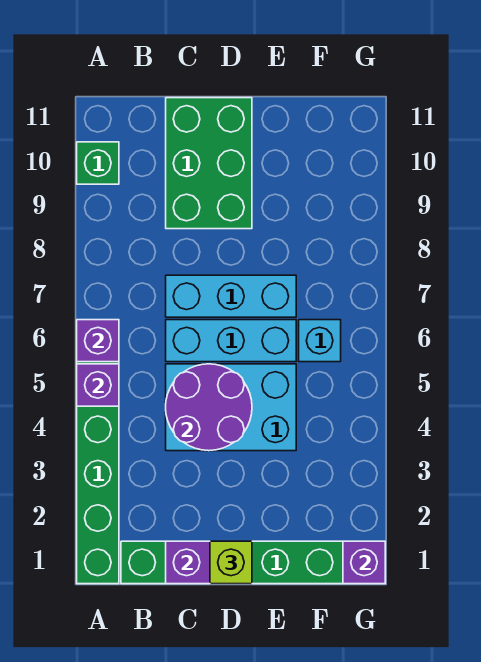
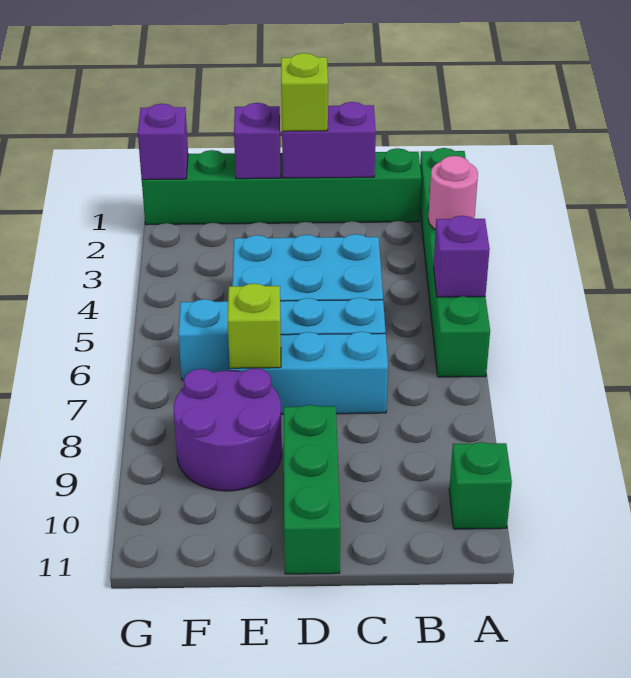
none -> pink round brick A3 level 2
purple brick A6 level 2 -> purple brick E1 level 2
purple round brick C4:D5 level 2 -> purple round brick E8:F9 level 1
green brick C9:D11 level 1 -> green brick D9:D11 level 1
none -> lime brick E7 level 2

